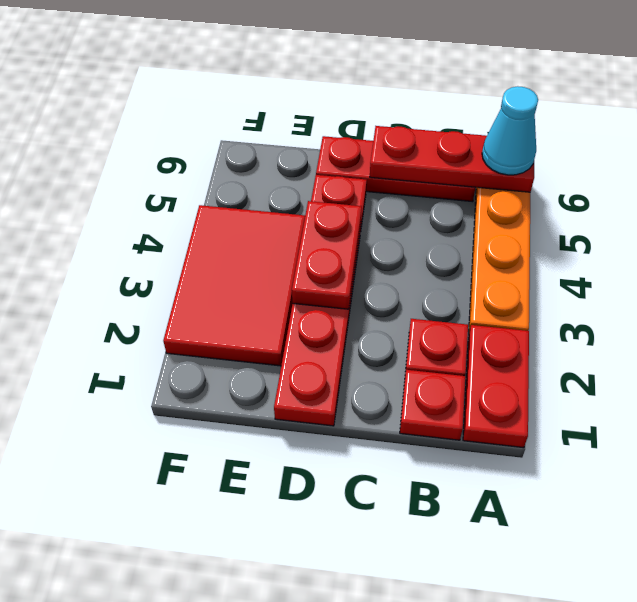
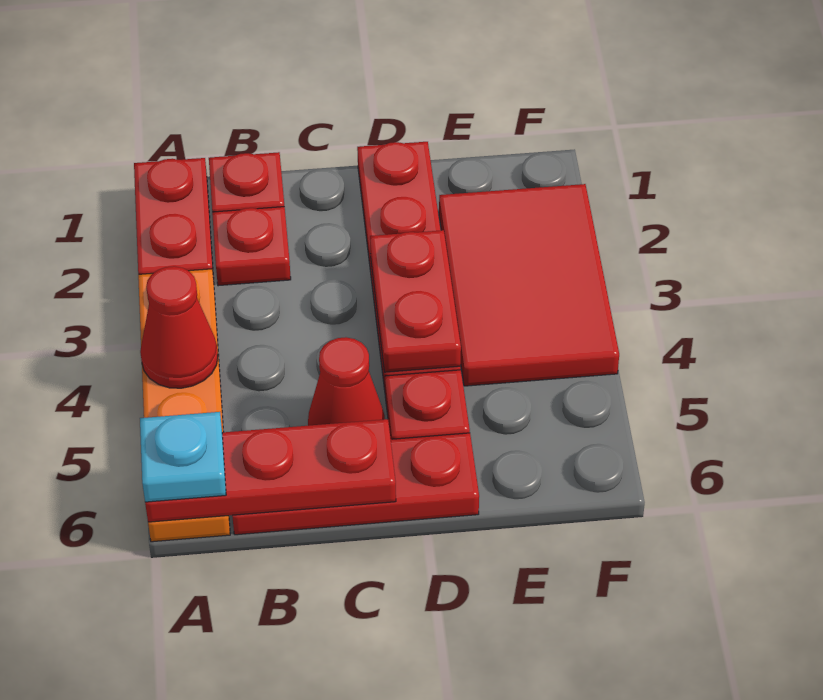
none -> red cone A4 level 2
cyan cone A6 level 3 -> cyan plate A6 level 3
none -> red cone C5 level 1

